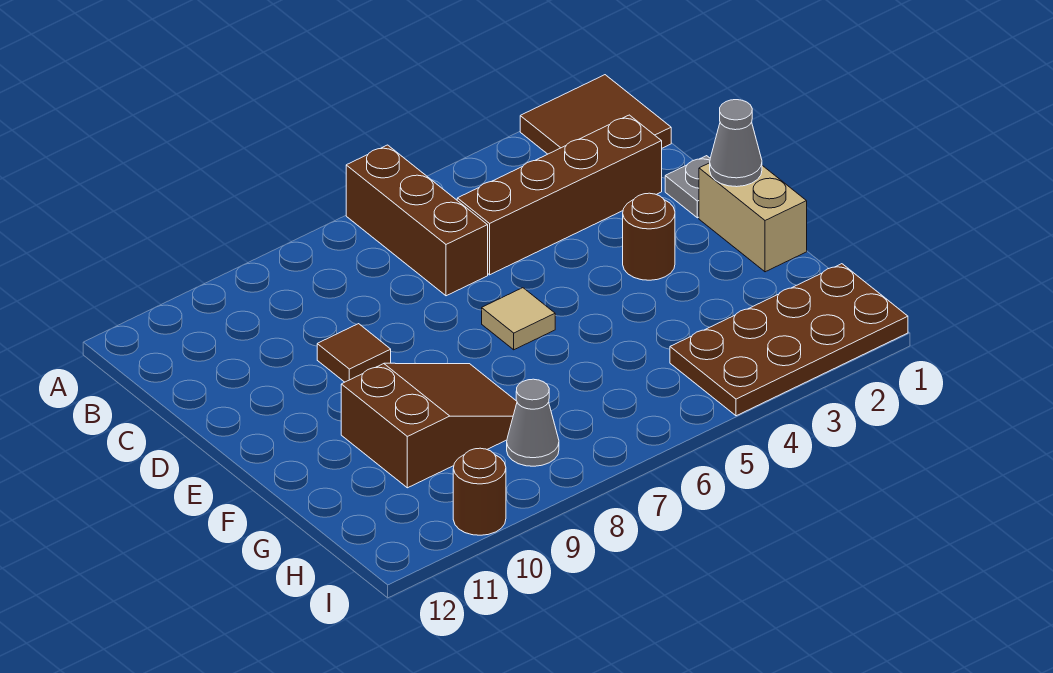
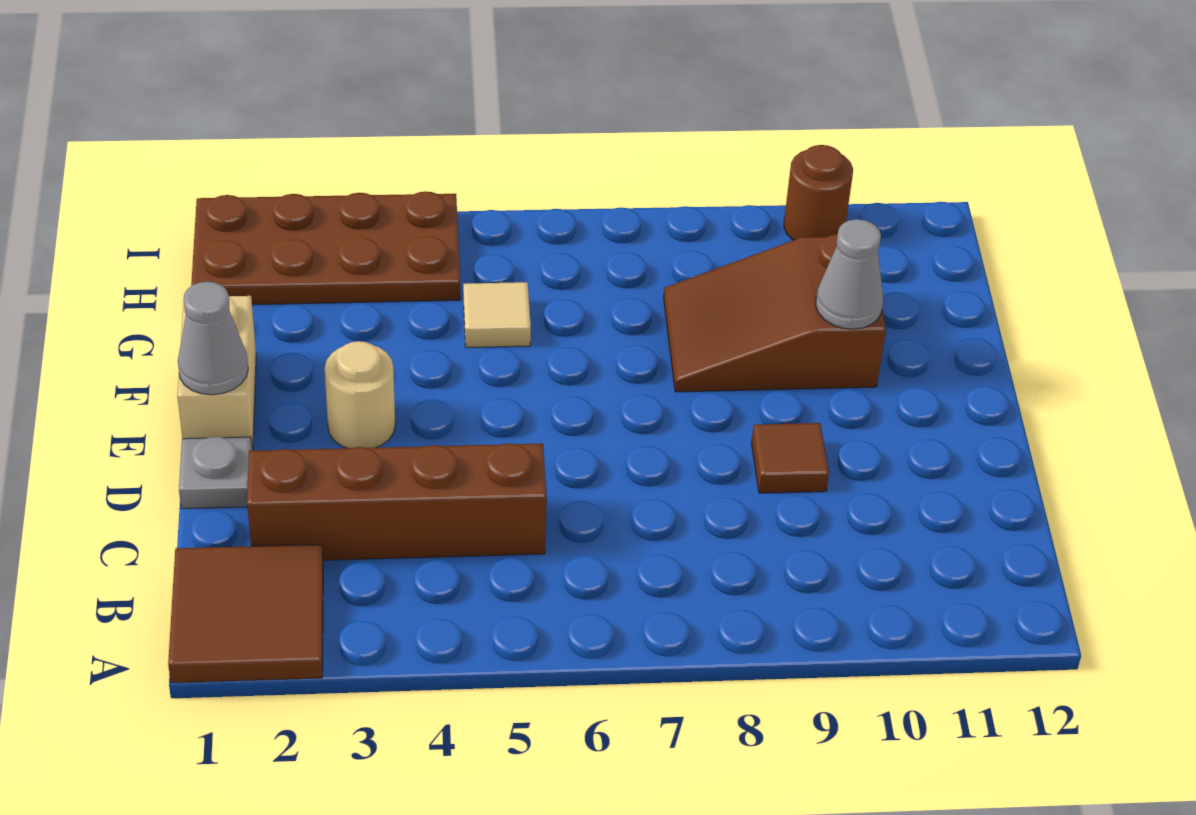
brown brick A6:C6 level 1 -> none
brown round brick E3 level 1 -> tan round brick E3 level 1
tan tile E6 level 1 -> tan tile G5 level 1
grey cone H8 level 1 -> grey cone F10 level 2

